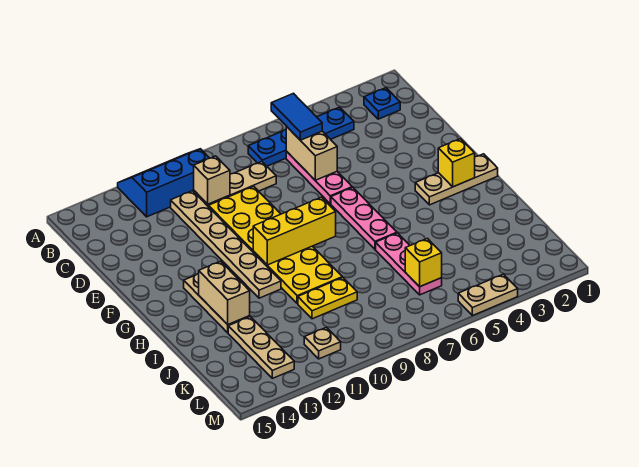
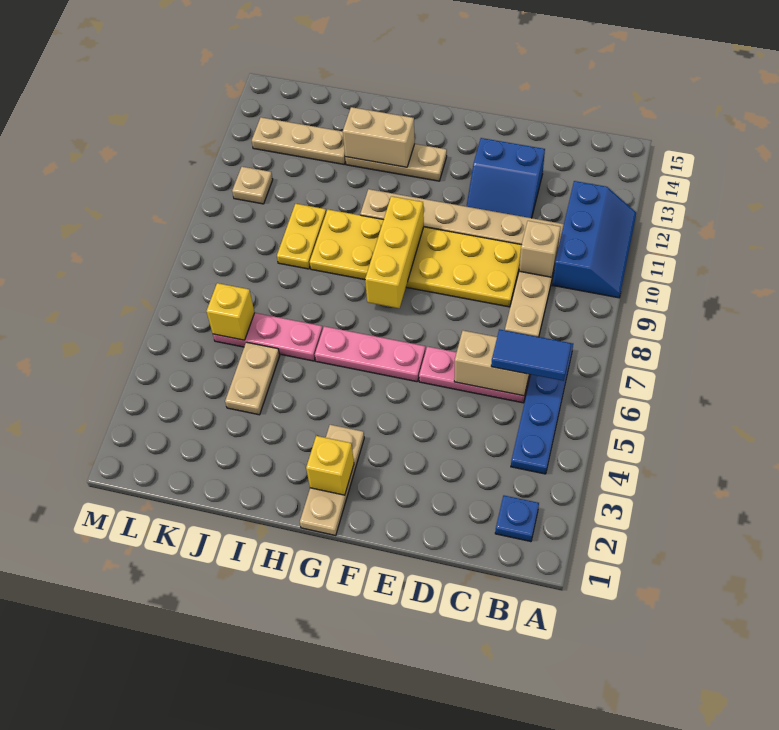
none -> blue slope D12:E13 level 1 top 13
tan plate M4:M5 level 1 -> tan plate J4:J5 level 1

